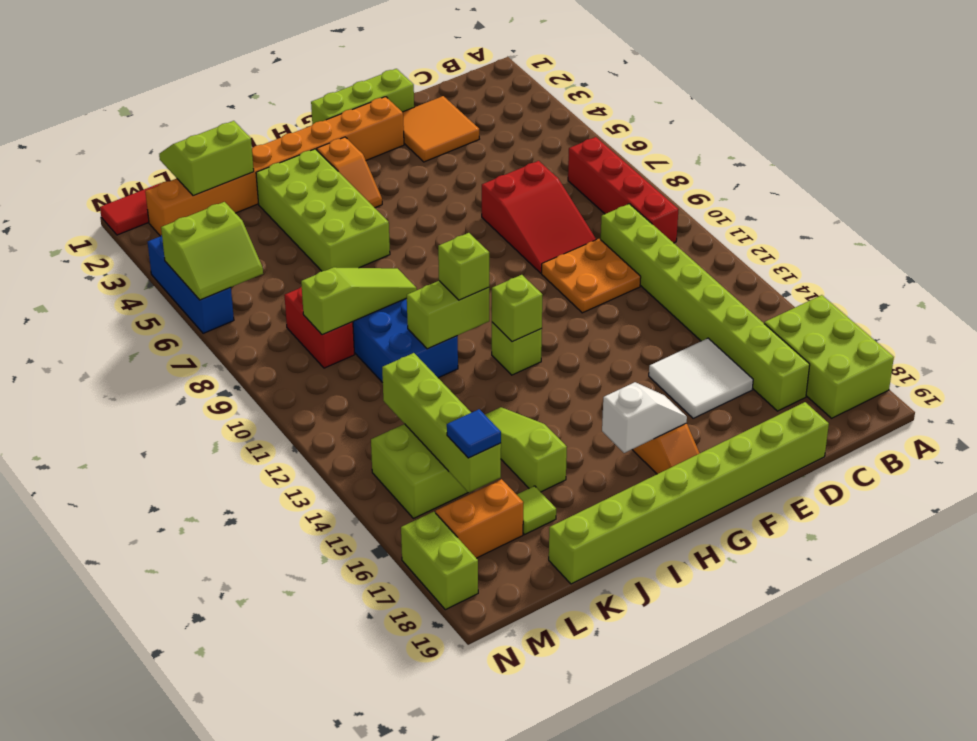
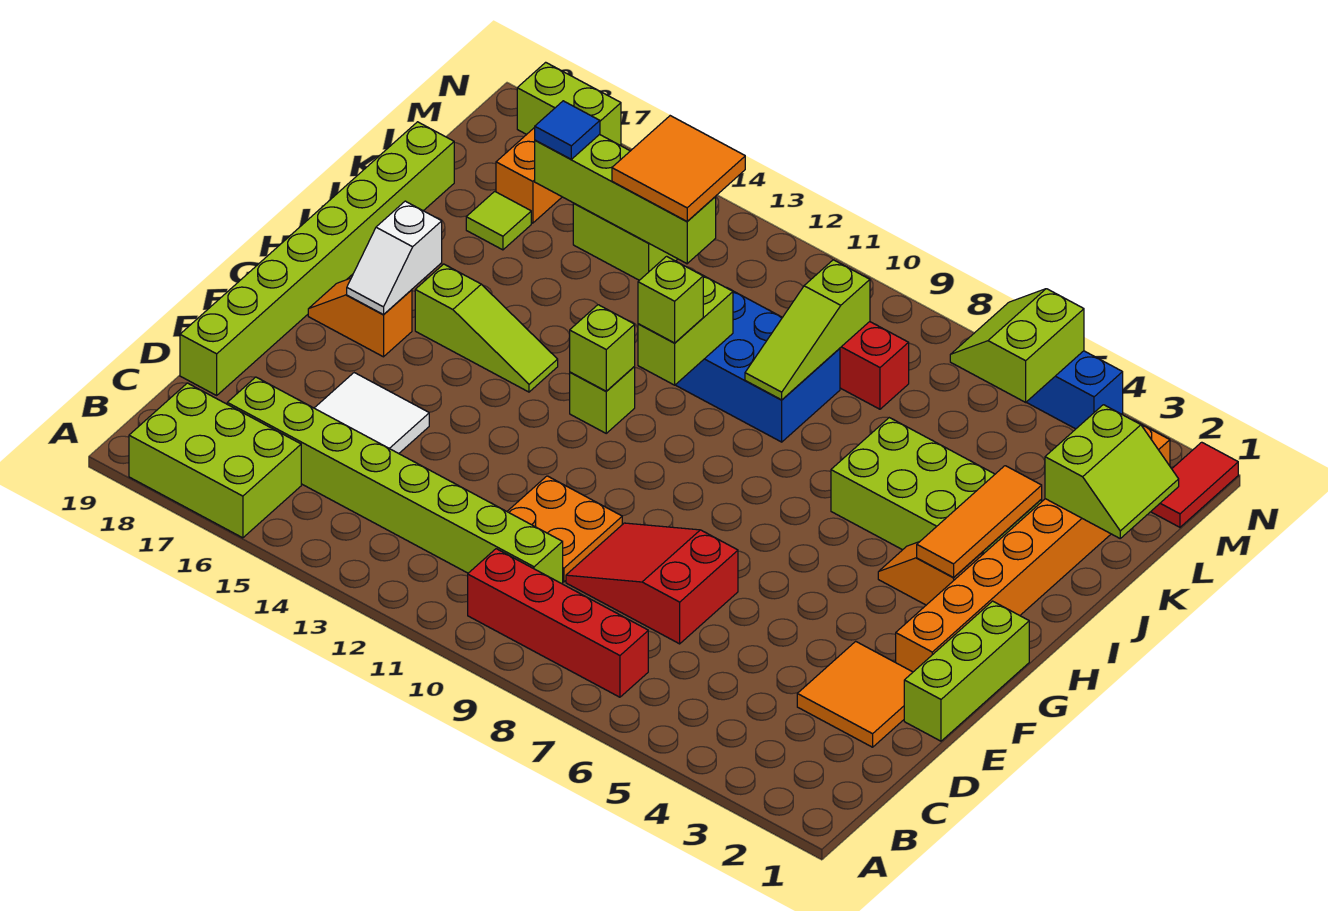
none -> orange tile H3:J3 level 2
lime slope J14:J16 level 1 top 16 -> lime slope H14:H16 level 1 top 16
none -> orange tile L13:M14 level 3

